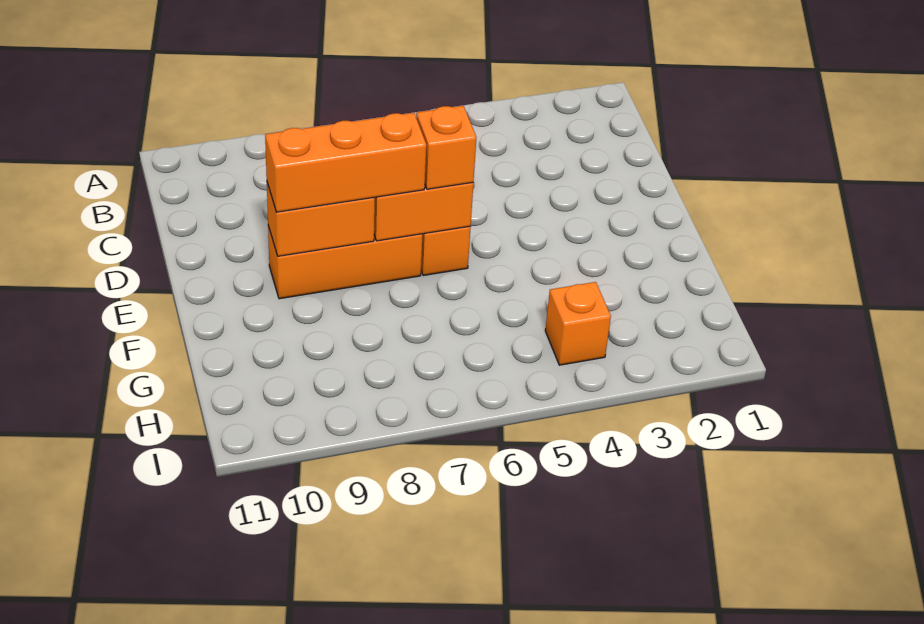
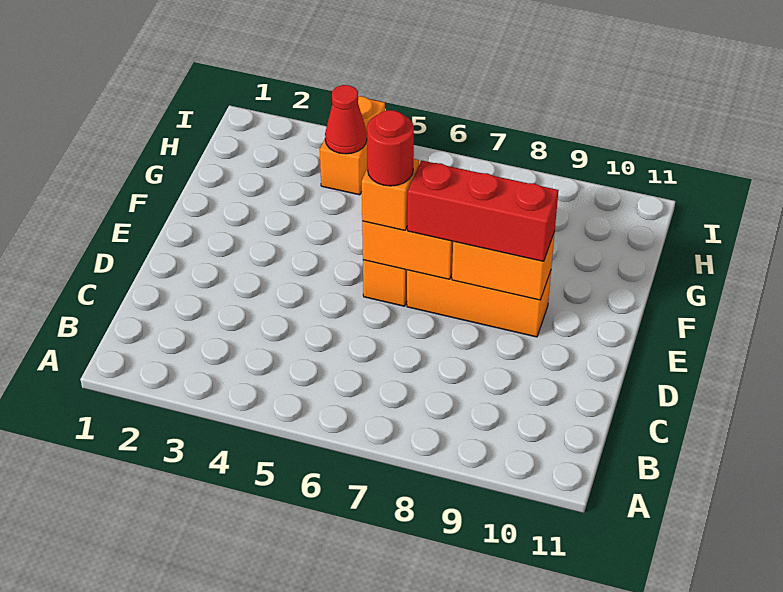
none -> red round brick E6 level 4
orange brick E7:E9 level 3 -> red brick E7:E9 level 3
orange brick H4 level 1 -> orange brick H4:I4 level 1
none -> red cone H4 level 2

